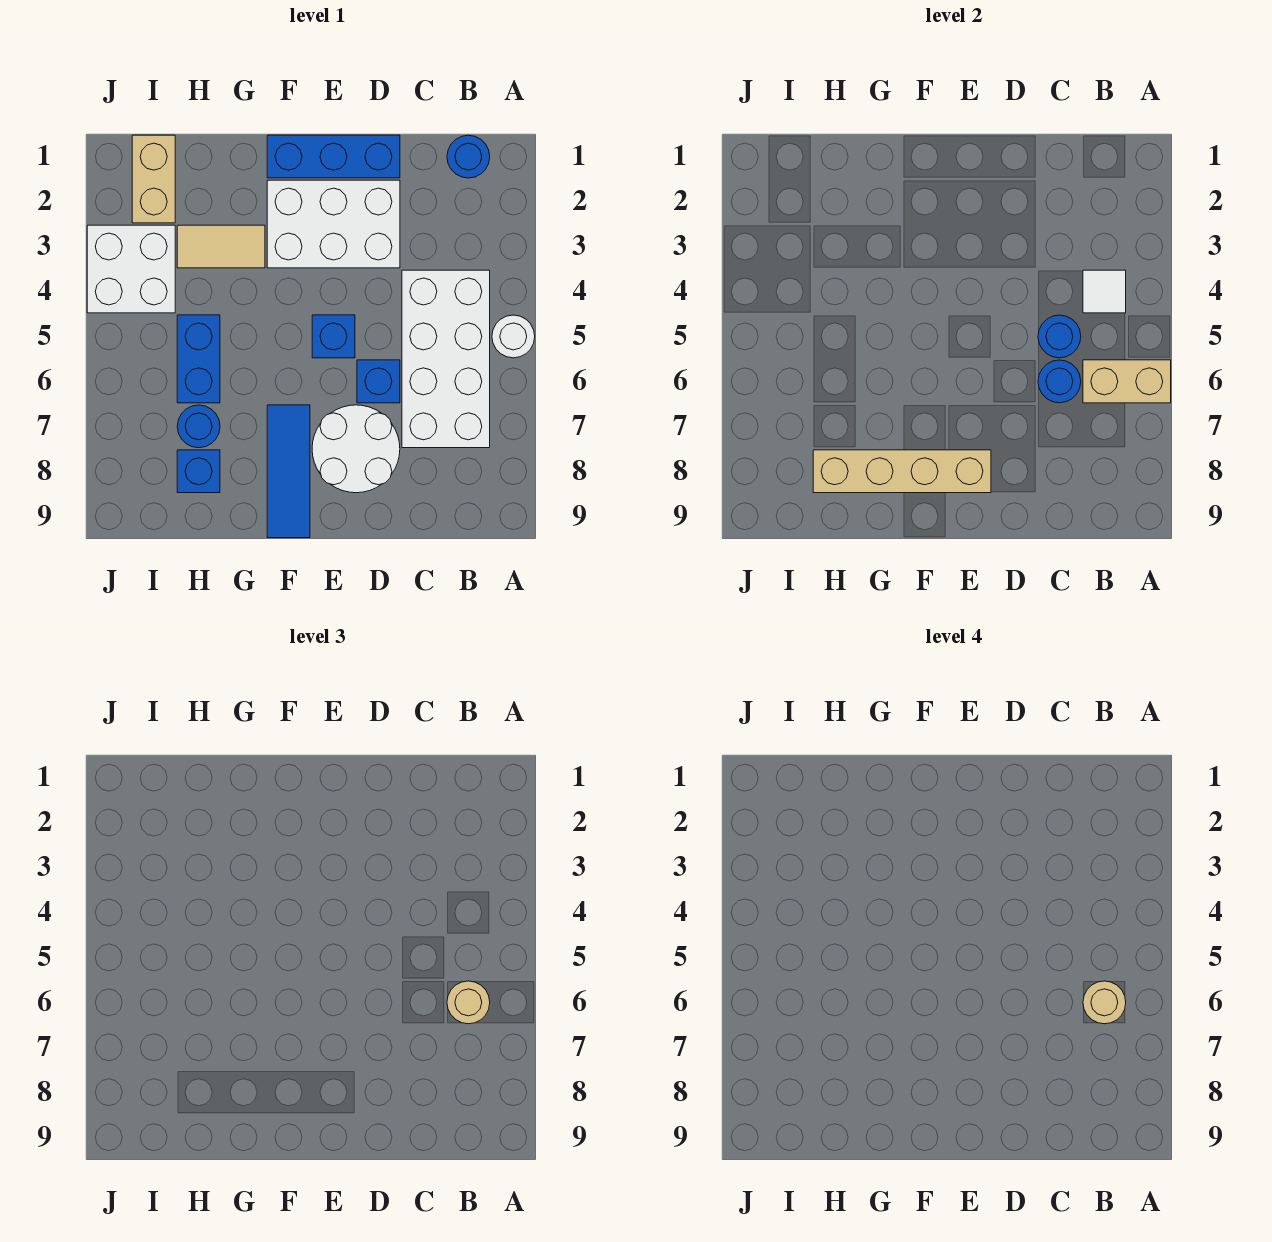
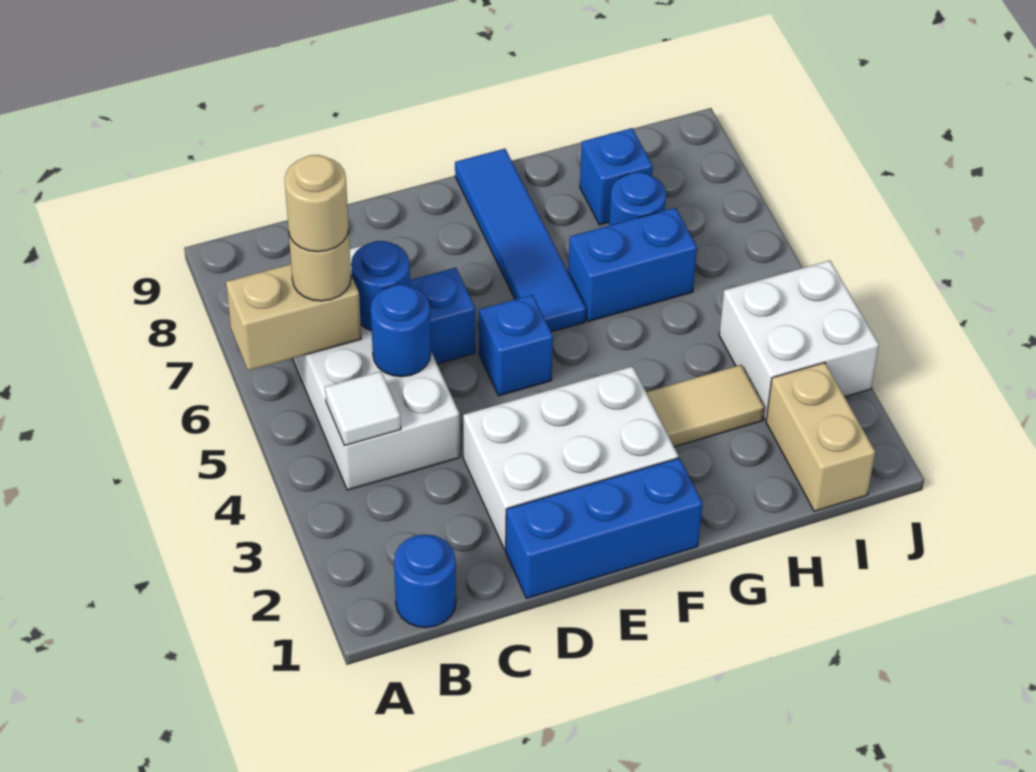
white round brick A5 level 1 -> none
white round brick D7:E8 level 1 -> none
tan brick E8:H8 level 2 -> none
blue tile F7:F9 level 1 -> blue tile F6:F9 level 1
blue brick H5:H6 level 1 -> blue brick G6:H6 level 1

